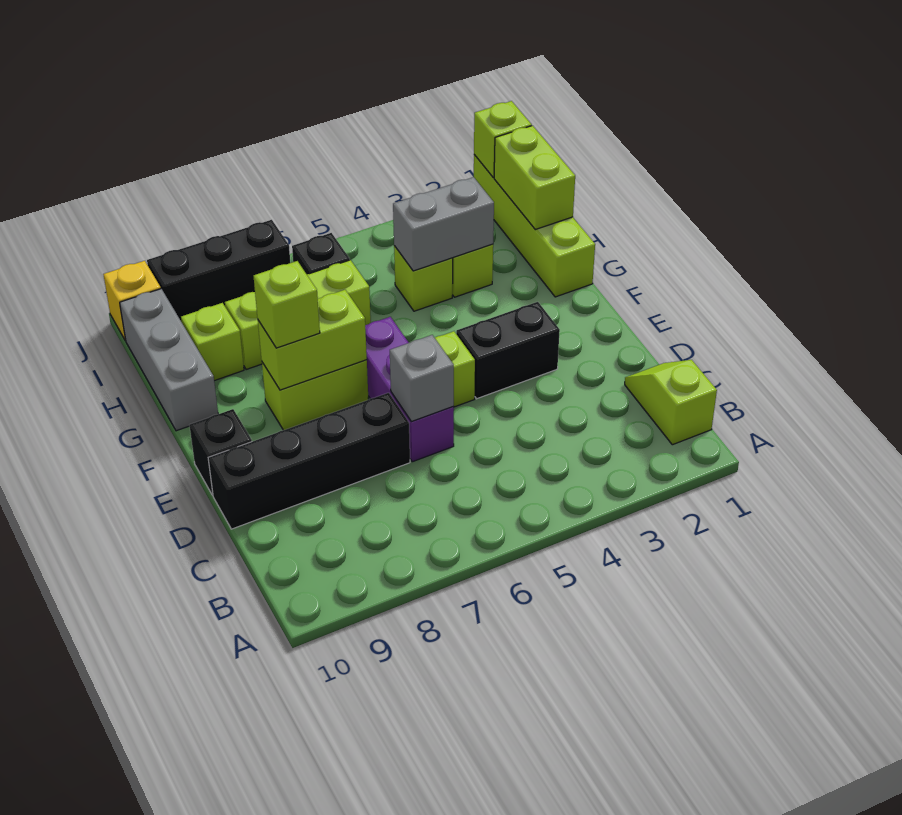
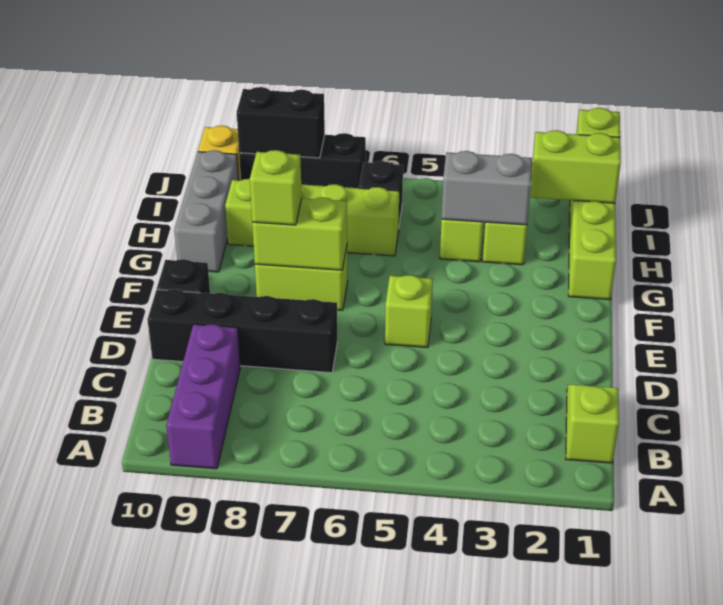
purple brick D6:F6 level 1 -> purple brick A9:C9 level 1
grey brick D6 level 2 -> none
black brick E3:E4 level 1 -> black brick J8:J9 level 2
lime brick H1:I1 level 2 -> lime brick I1:I2 level 2

